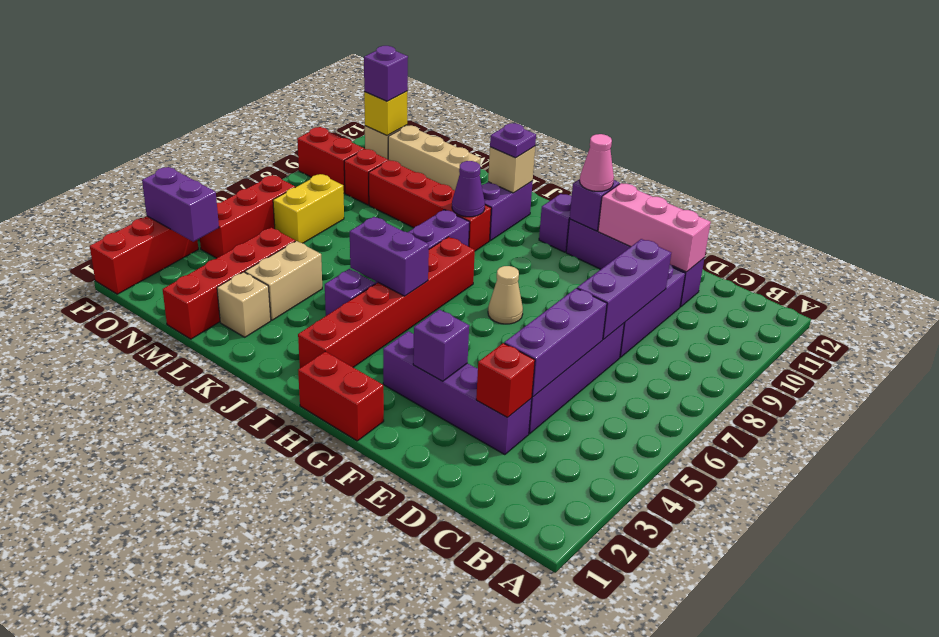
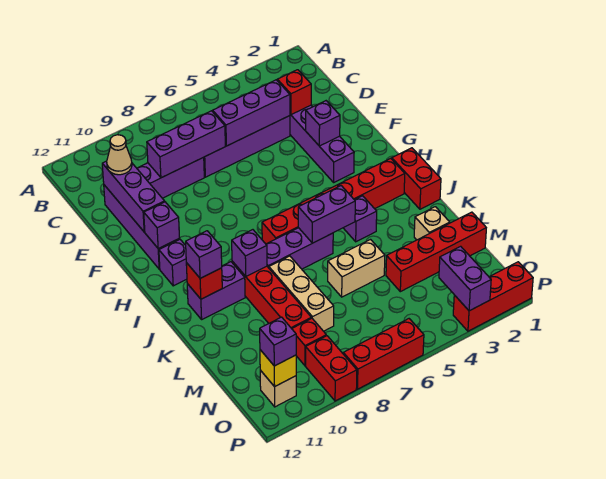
pink brick D11:F11 level 2 -> purple brick D11:F11 level 2
red brick G1:H1 level 1 -> red brick I1:J1 level 1
tan cone G7 level 1 -> tan cone D11 level 3
pink cone G11 level 3 -> none
purple brick I5:J5 level 2 -> purple brick J5:J6 level 2
purple cone J9 level 2 -> purple brick J9 level 2
tan brick J11 level 2 -> red brick J11 level 2
purple plate J11 level 3 -> purple brick J11 level 3
tan brick L3:L4 level 1 -> tan brick L5:L6 level 1
tan brick L11:N11 level 1 -> tan brick K8:M8 level 1
yellow brick N6:N7 level 1 -> none
red brick O4:O6 level 1 -> red brick P6:P8 level 1

